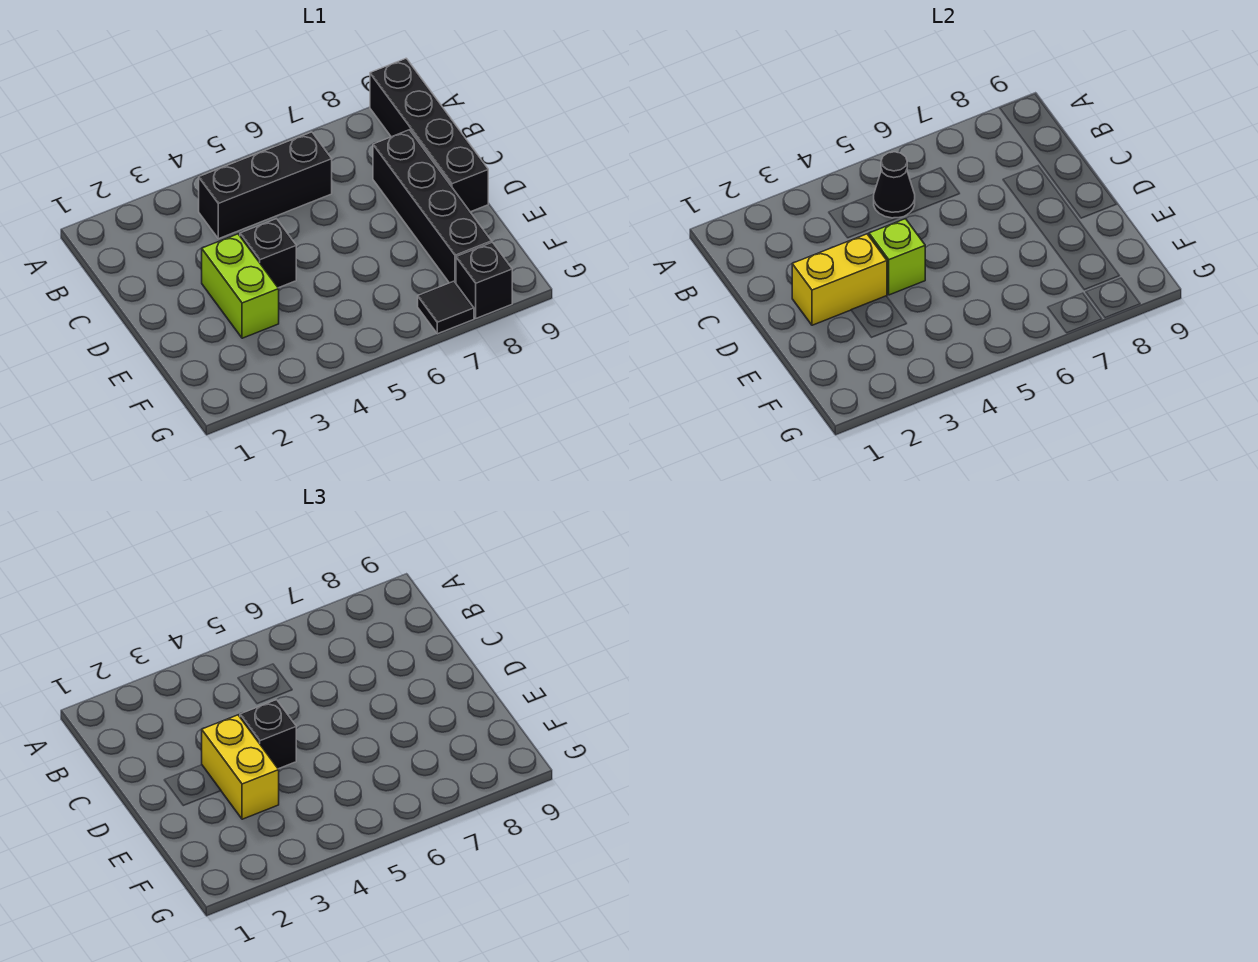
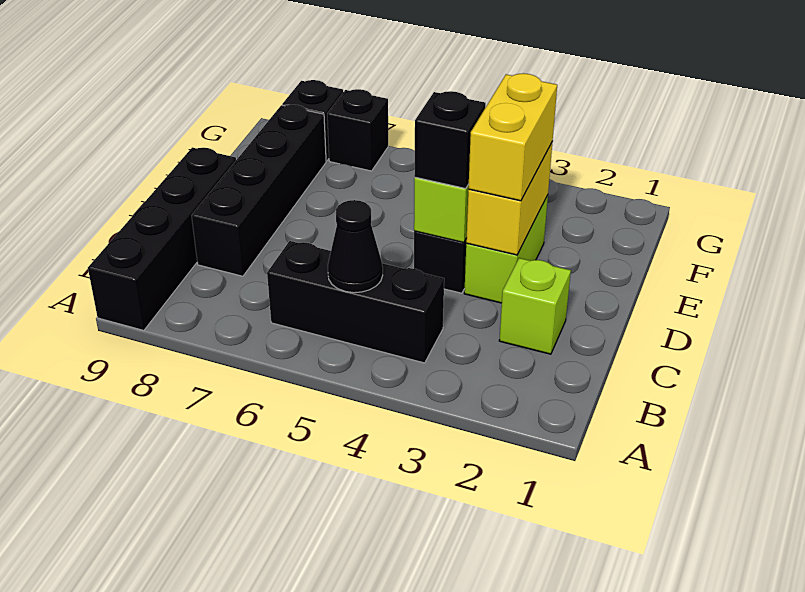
none -> lime brick C2 level 1
yellow brick D2:D3 level 2 -> yellow brick D3:E3 level 2
black tile G7 level 1 -> black brick G7 level 1

